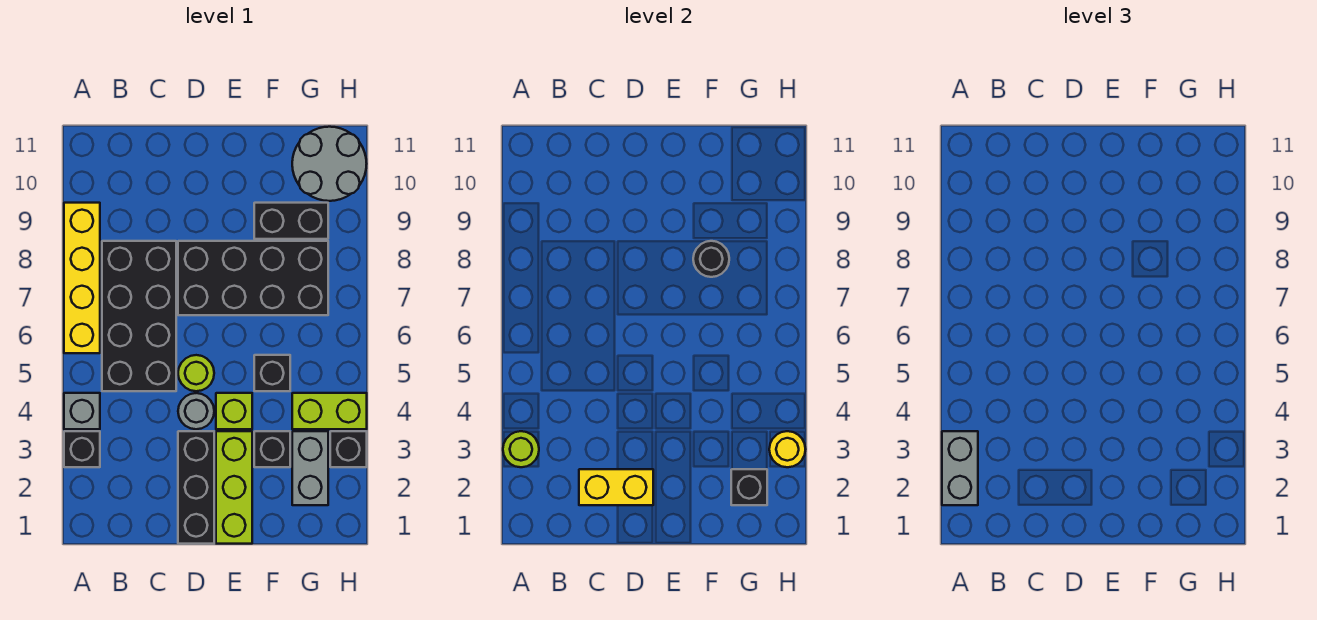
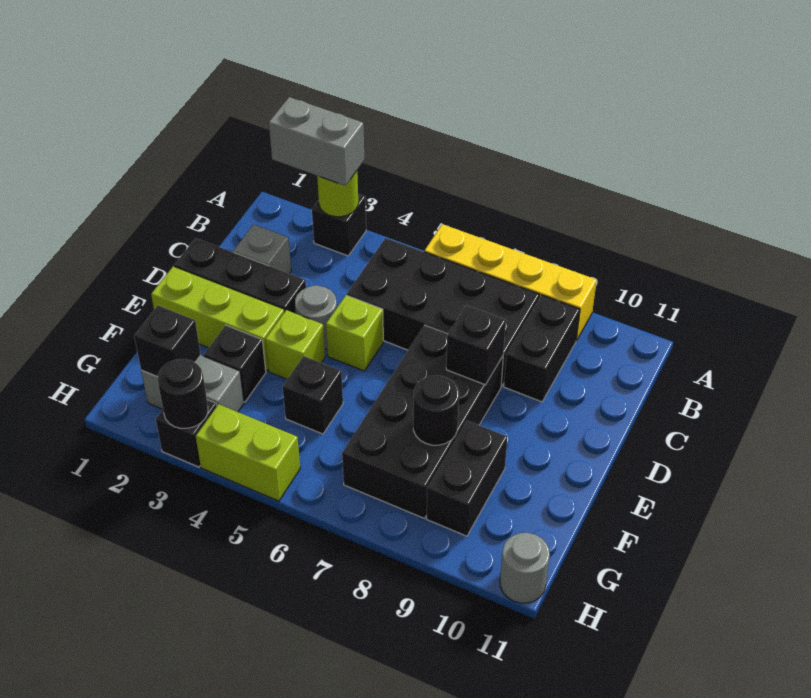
grey brick A4 level 1 -> grey brick C2 level 1
none -> black brick B9:C9 level 1
yellow brick C2:D2 level 2 -> none
lime round brick D5 level 1 -> lime brick D5 level 1
none -> black brick D8 level 2
lime brick G4:H4 level 1 -> lime brick H4:H5 level 1
grey round brick G10:H11 level 1 -> grey round brick H11 level 1
yellow round brick H3 level 2 -> black round brick H3 level 2

